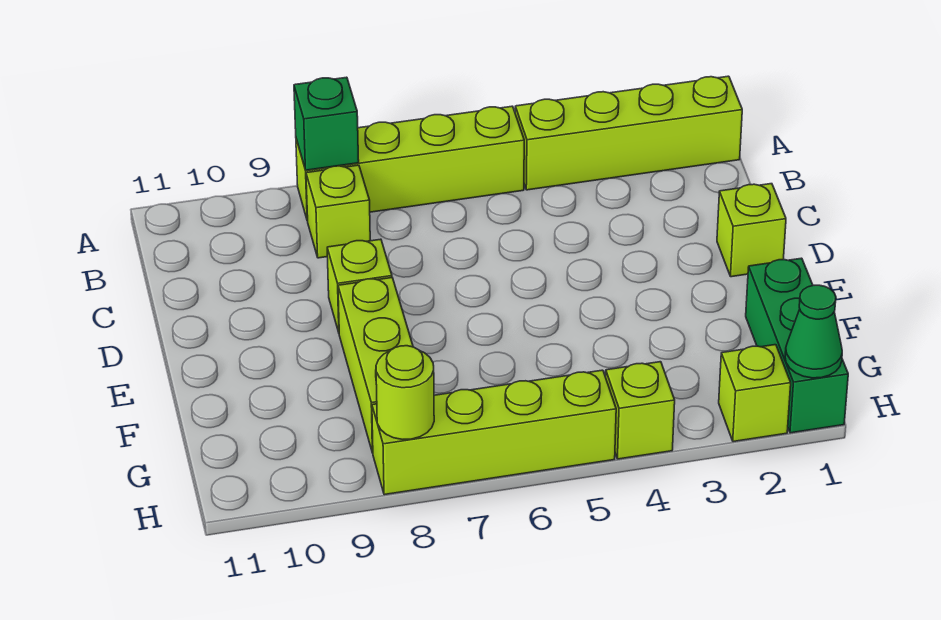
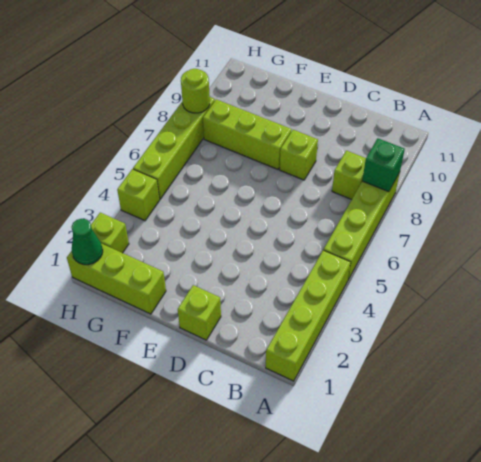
green brick F1:H1 level 1 -> lime brick F1:H1 level 1

